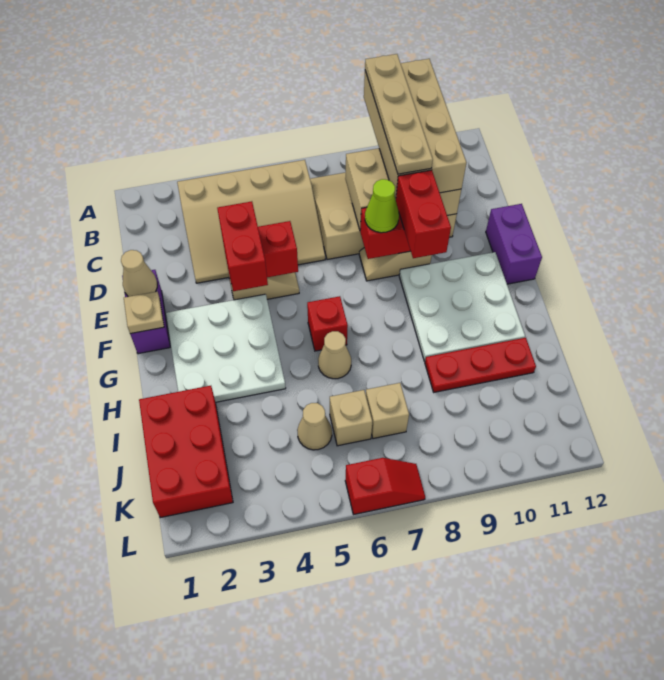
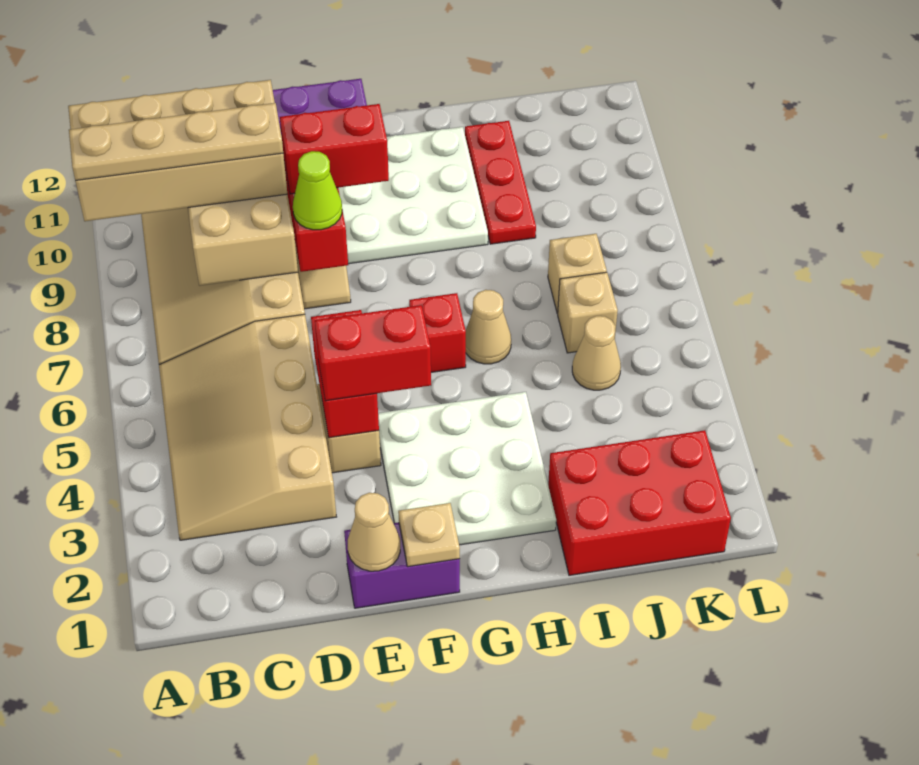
tan slope B3:D6 level 1 top B -> tan slope B3:D6 level 1 top D
red slope L6:L7 level 1 top 6 -> none

